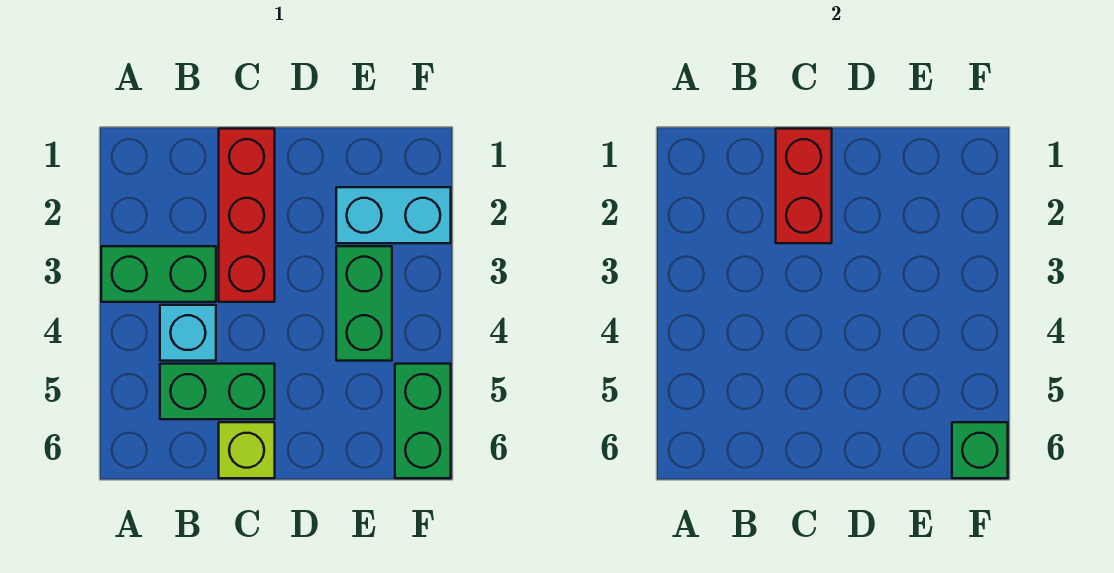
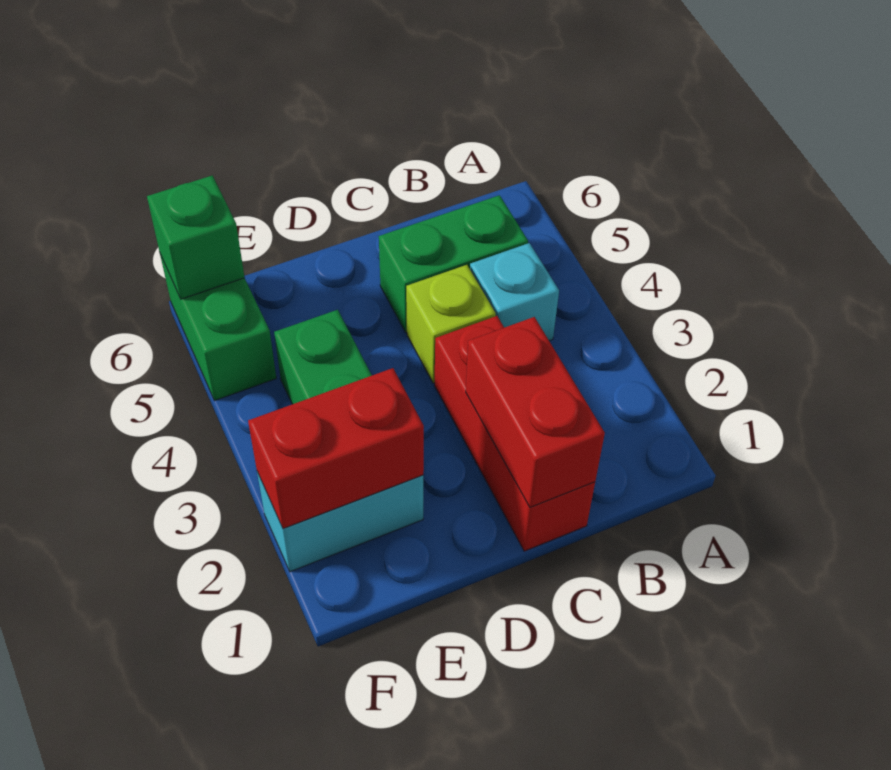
green brick A3:B3 level 1 -> none
lime brick C6 level 1 -> lime brick C4 level 1
none -> red brick E2:F2 level 2

